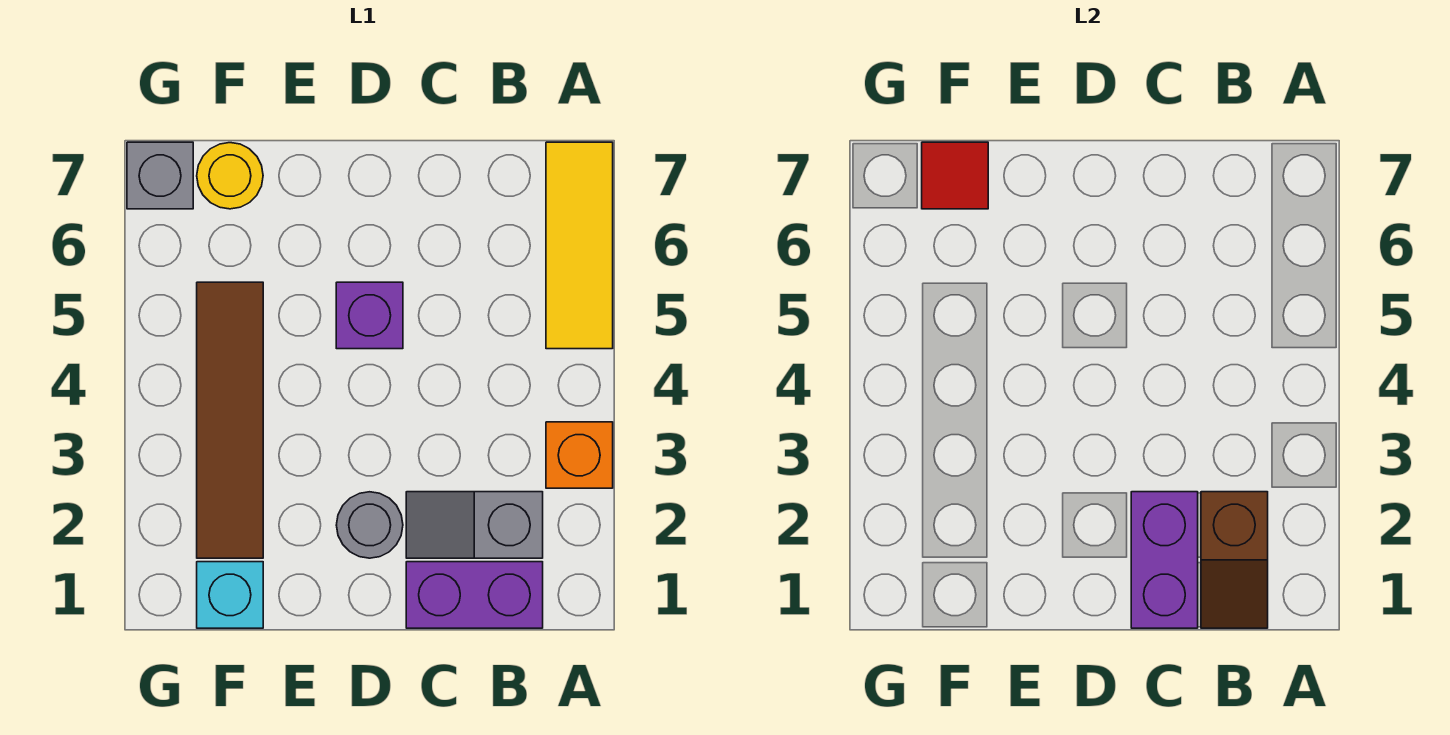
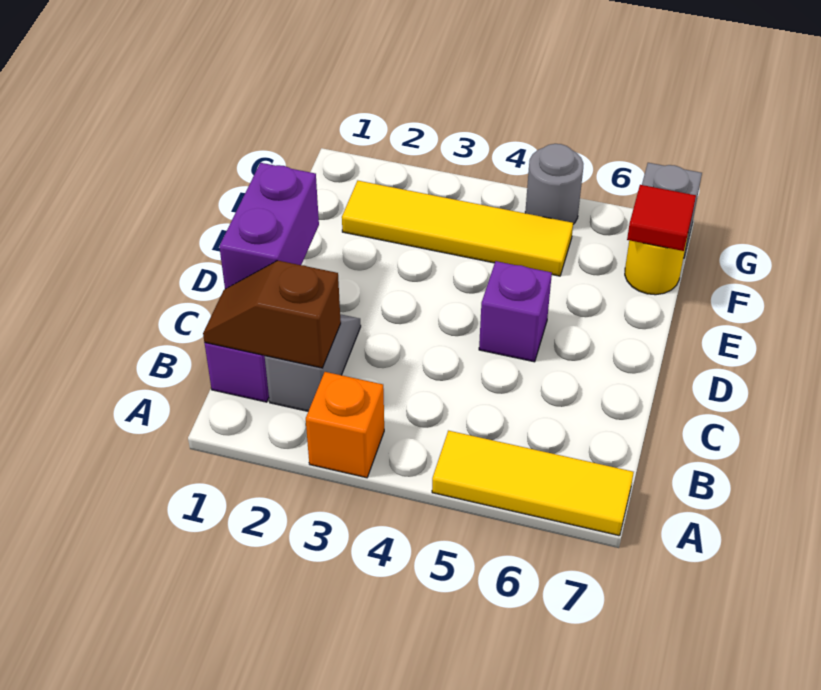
purple brick C1:C2 level 2 -> purple brick C1:D1 level 2
grey round brick D2 level 1 -> grey round brick G5 level 1
cyan brick F1 level 1 -> none
brown tile F2:F5 level 1 -> yellow tile F2:F5 level 1

